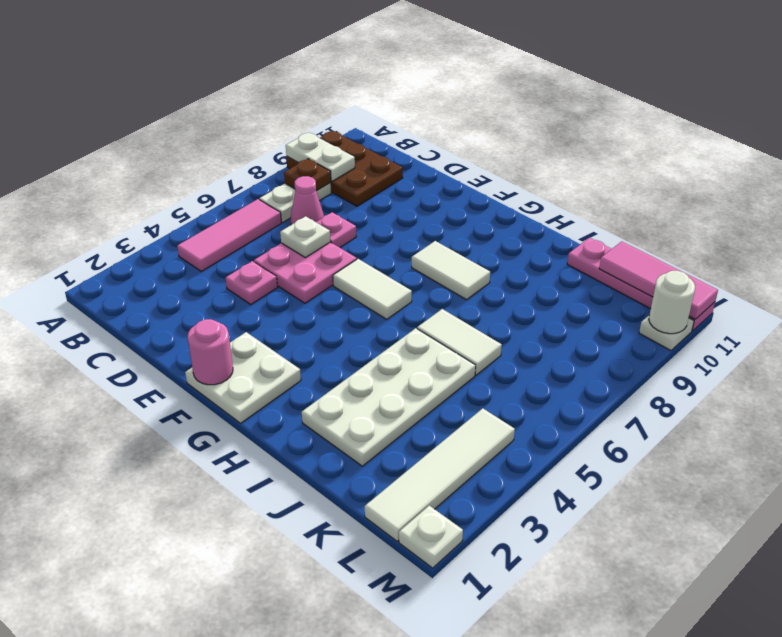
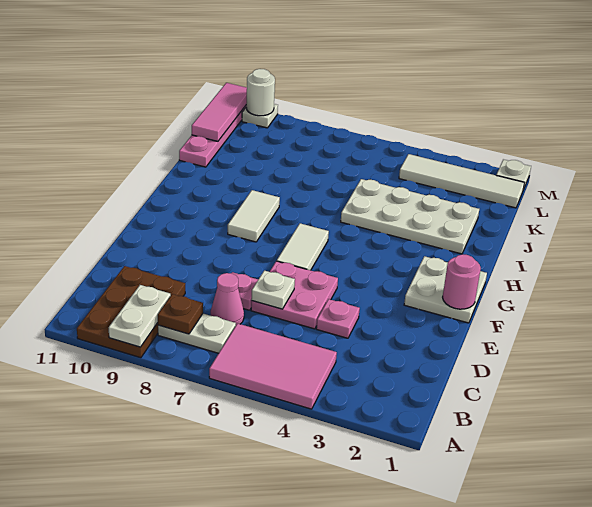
pink tile B4:B6 level 1 -> pink tile A4:B6 level 1
white tile I6:J6 level 1 -> none

